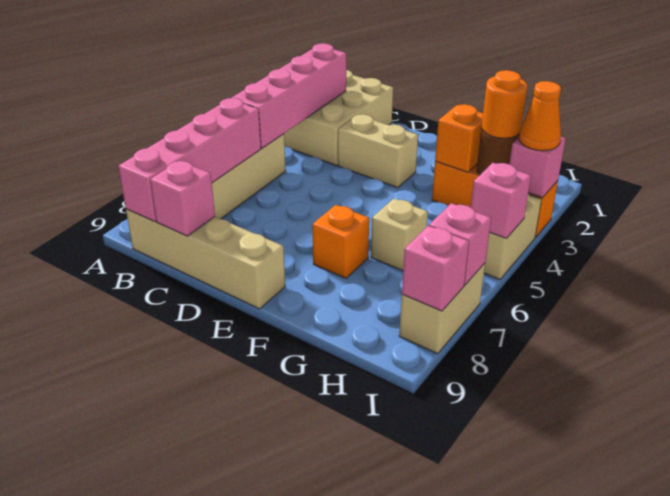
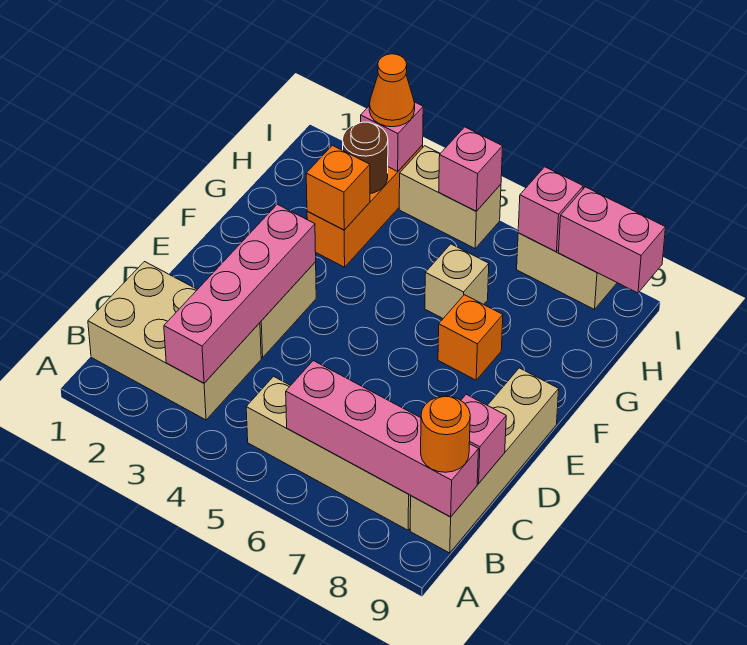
pink brick B2:B5 level 2 -> pink brick B3:E3 level 2
orange round brick H3 level 3 -> orange round brick B9 level 3
pink brick I8 level 2 -> pink brick I8:I9 level 2

